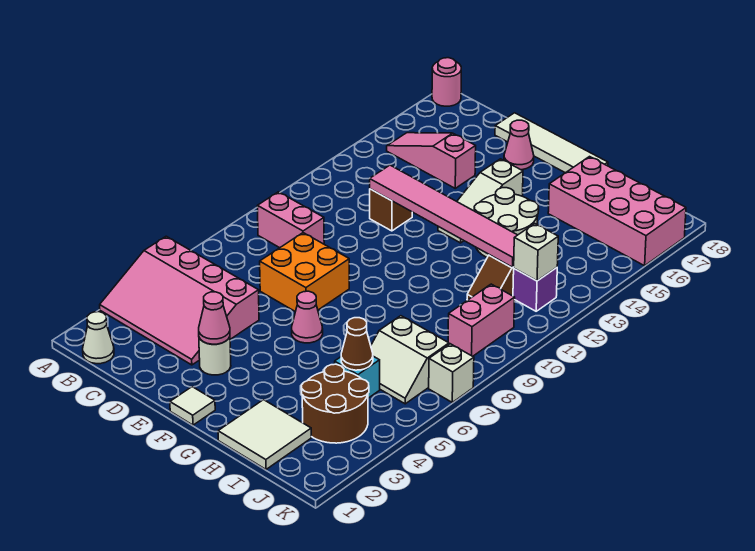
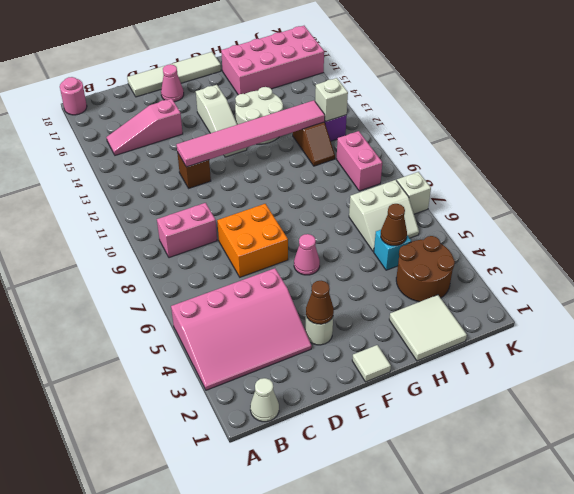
pink cone E3 level 2 -> brown cone E3 level 2

